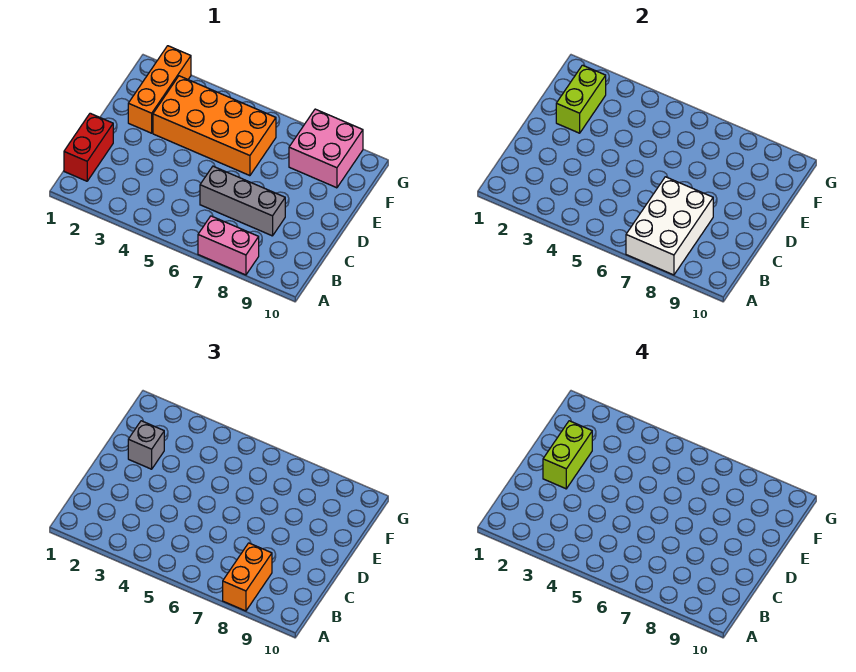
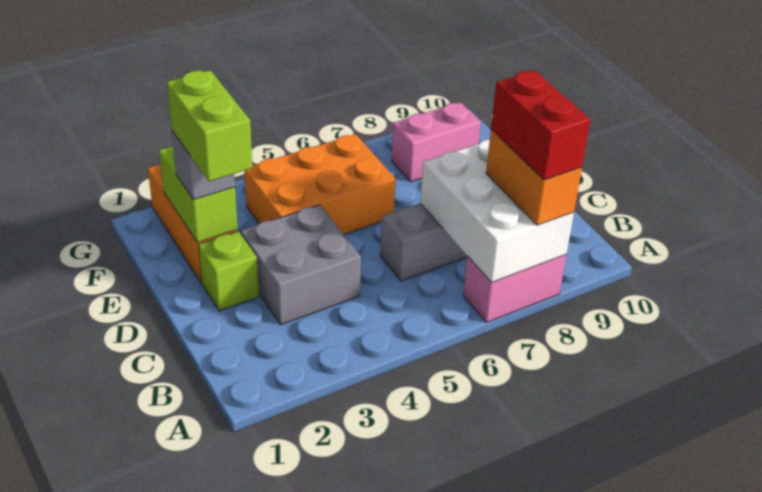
red brick B1:C1 level 1 -> red brick A8:B8 level 4
none -> grey brick C3:D4 level 1
none -> lime brick D2 level 1
orange brick E3:F6 level 1 -> orange brick E4:F6 level 1
pink brick F8:G9 level 1 -> pink brick F8:F9 level 1

